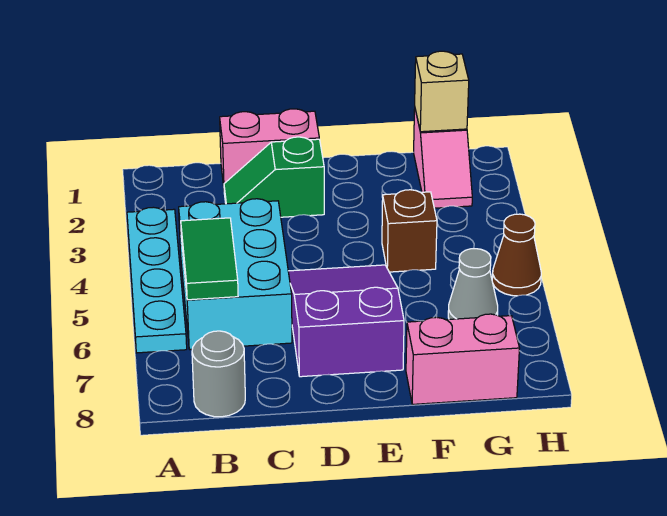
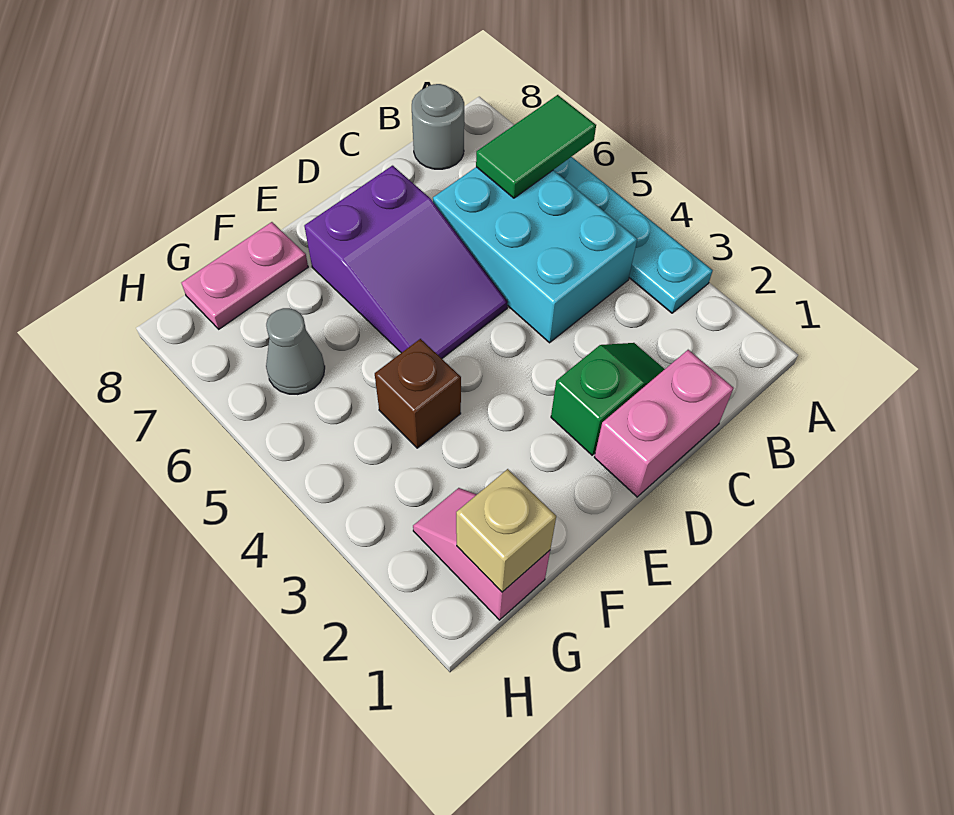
green tile B5:B6 level 2 -> green tile A6:B6 level 2
pink brick F8:G8 level 1 -> pink plate F8:G8 level 1
brown cone H5 level 1 -> none

